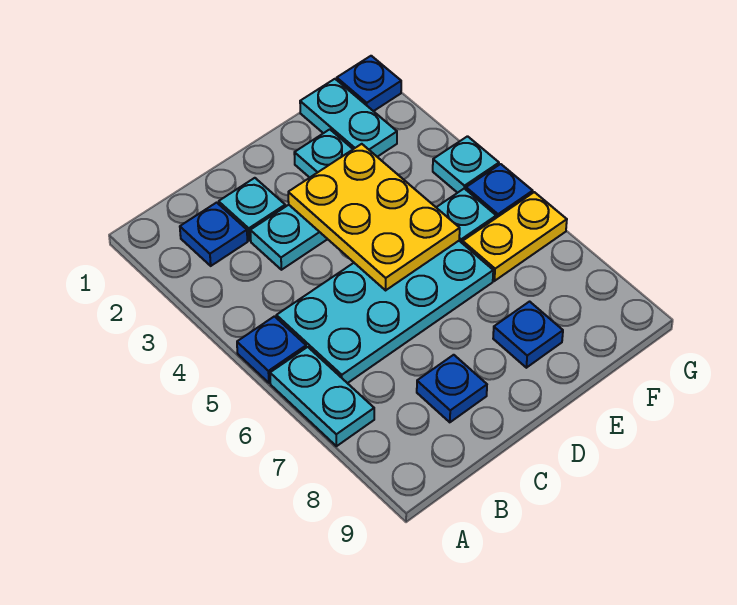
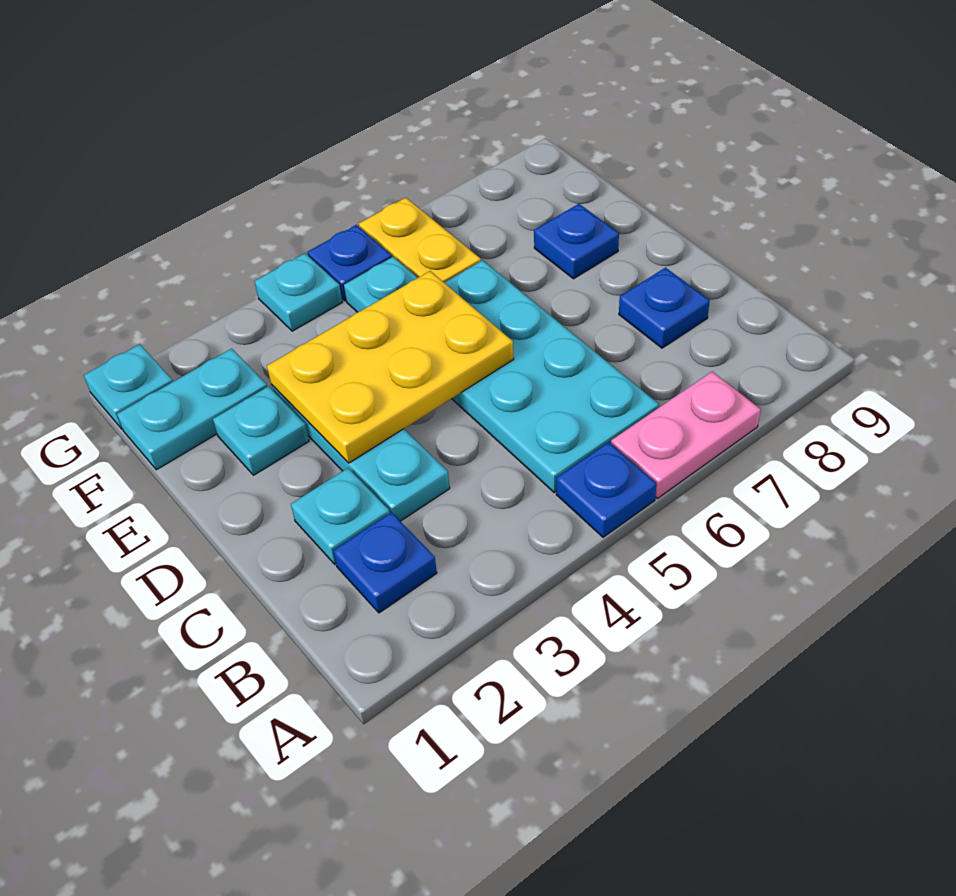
cyan plate A6:A7 level 1 -> pink plate A6:A7 level 1
blue plate G1 level 1 -> cyan plate G1 level 1

